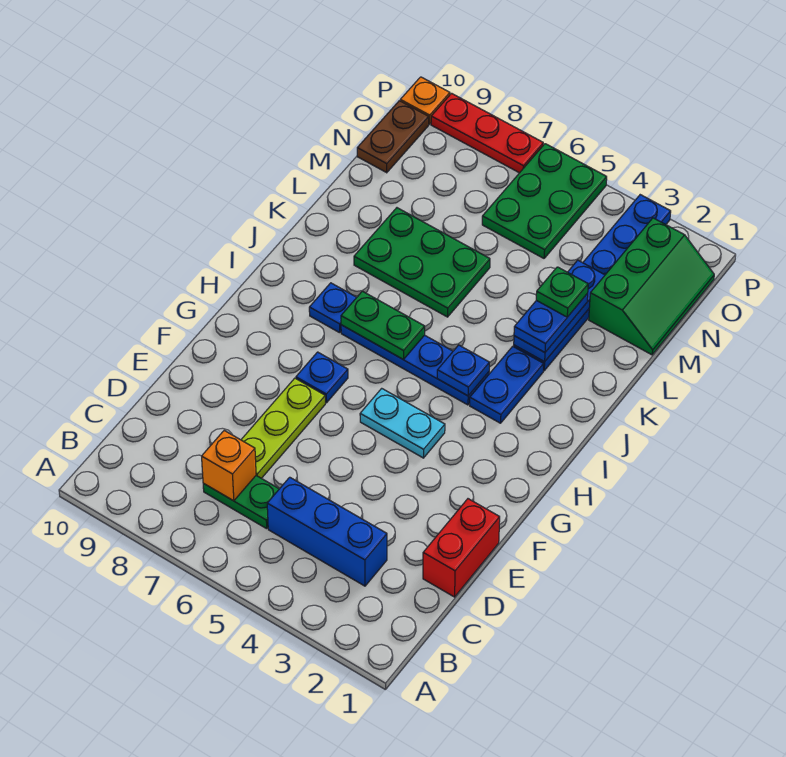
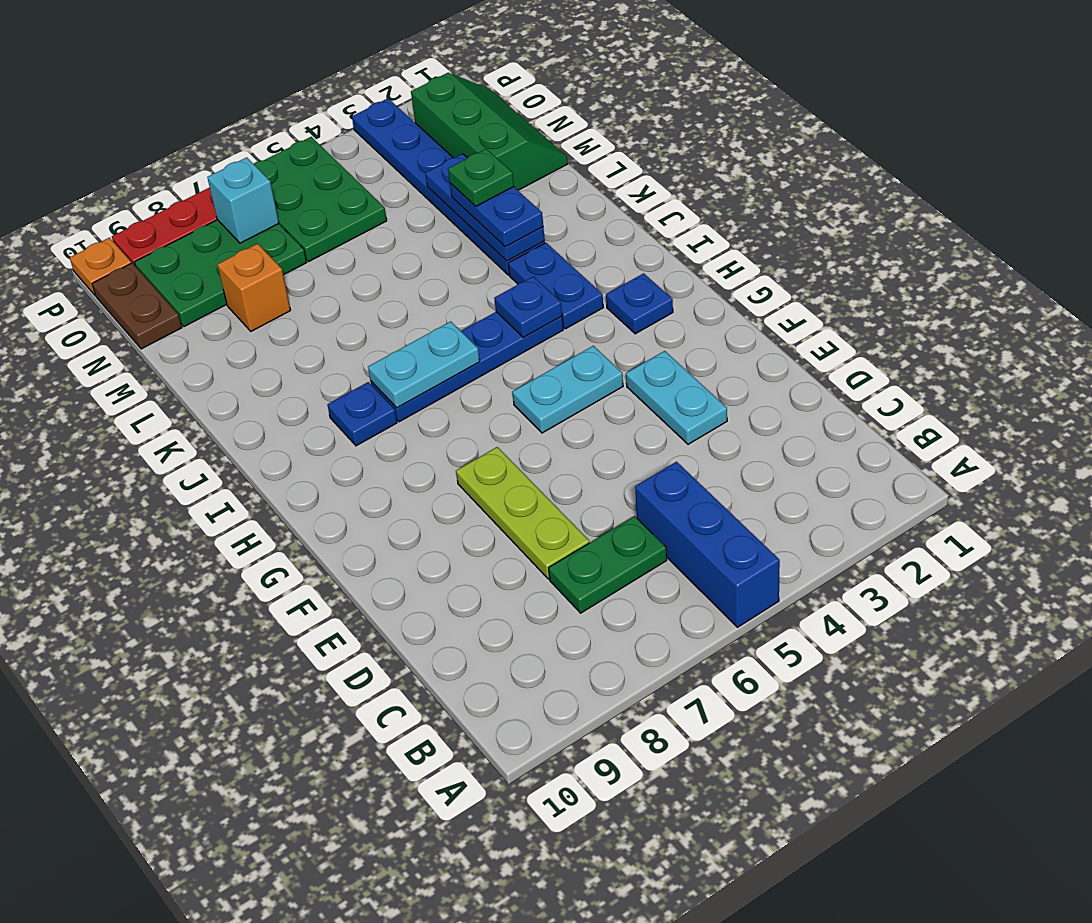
blue brick C3:C5 level 1 -> blue brick A5:C5 level 1
orange brick C7 level 2 -> orange brick M8 level 1
red brick D1:E1 level 1 -> none
none -> cyan plate E3:F3 level 1
blue plate G7 level 1 -> blue plate H2 level 1
green plate I6:I7 level 2 -> cyan plate I6:I7 level 2
green plate K6:L8 level 1 -> green plate N7:O9 level 1
none -> cyan brick O7 level 2

